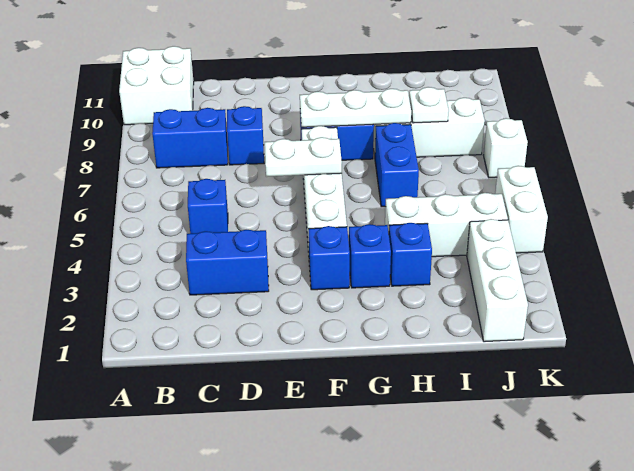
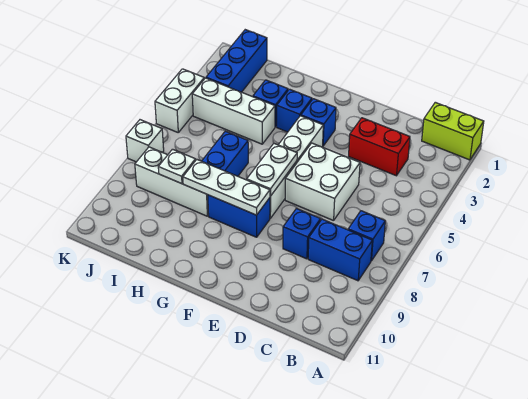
none -> lime brick A1:B1 level 1
white brick A10:B11 level 1 -> white brick D5:E6 level 1
blue brick C3:D3 level 1 -> red brick C3:D3 level 1
blue brick C5 level 1 -> blue brick B7 level 1
white plate E6:F6 level 2 -> white plate F6:F7 level 2
white brick J1:J3 level 1 -> blue brick J1:J3 level 1

